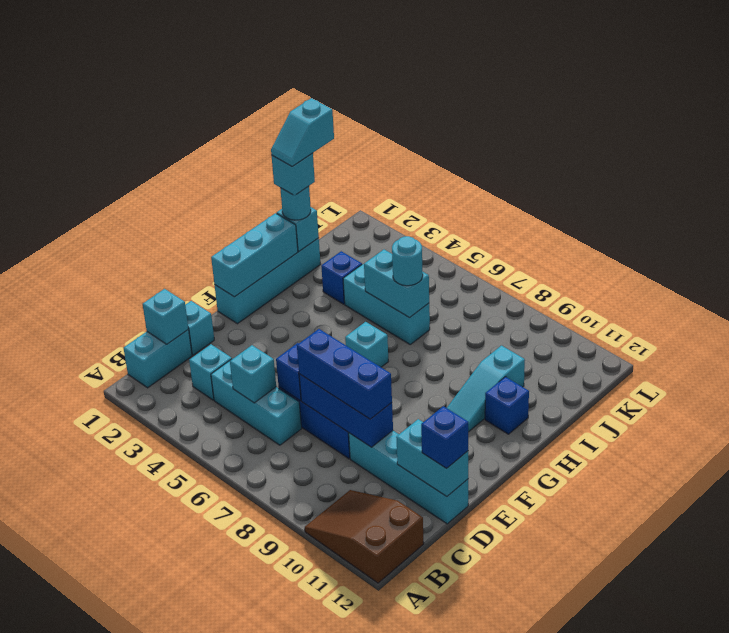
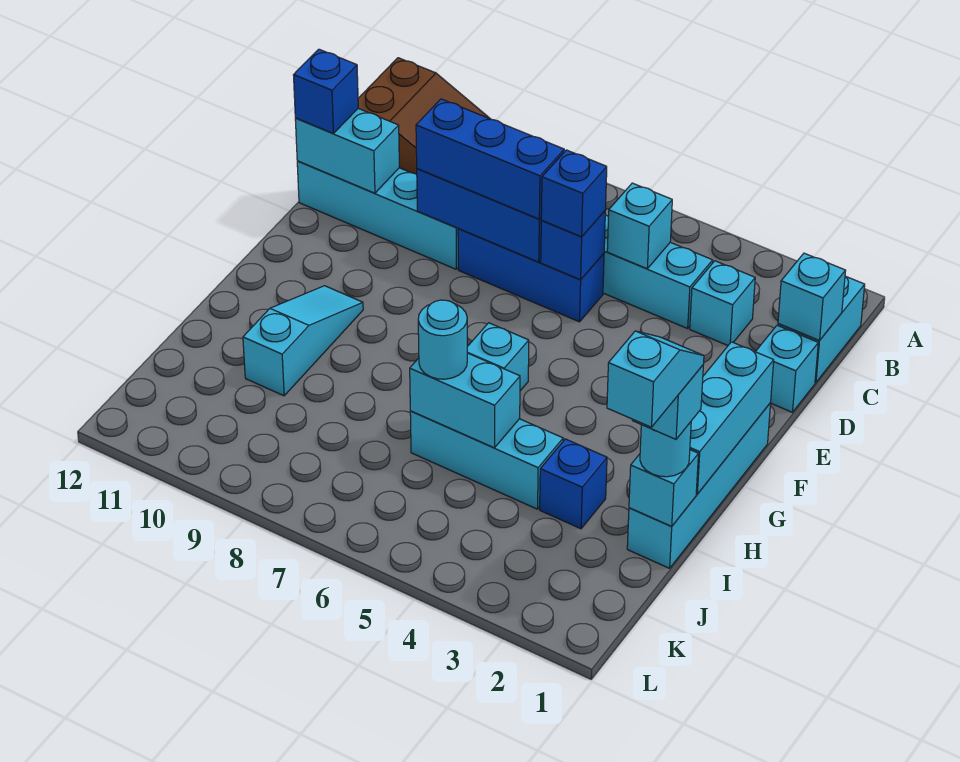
blue brick H11 level 1 -> blue brick D6 level 3

